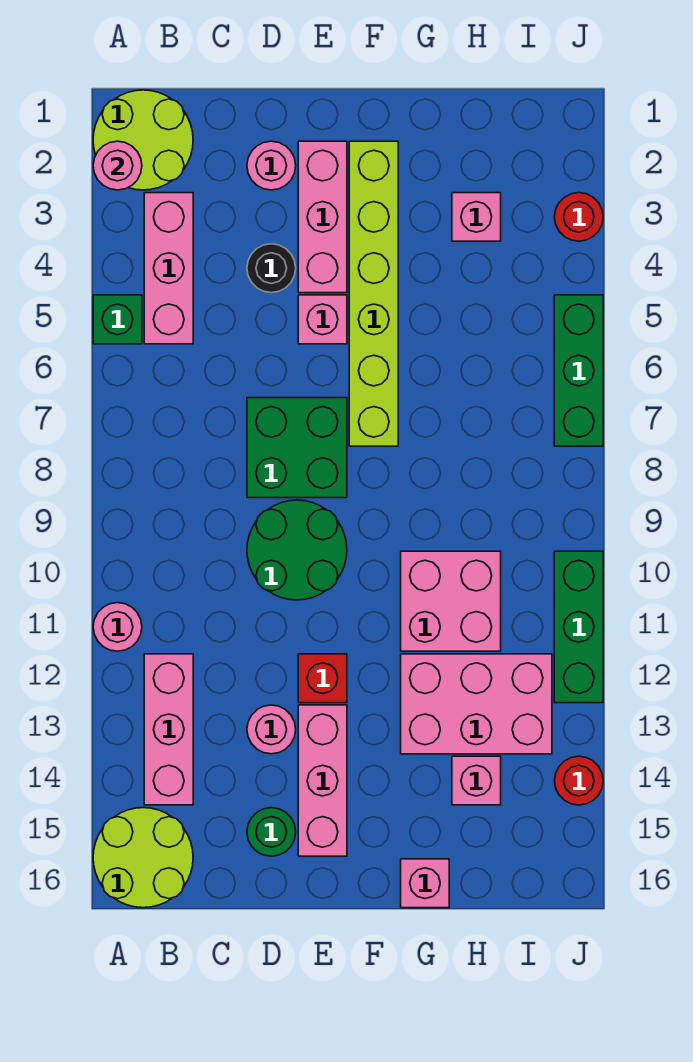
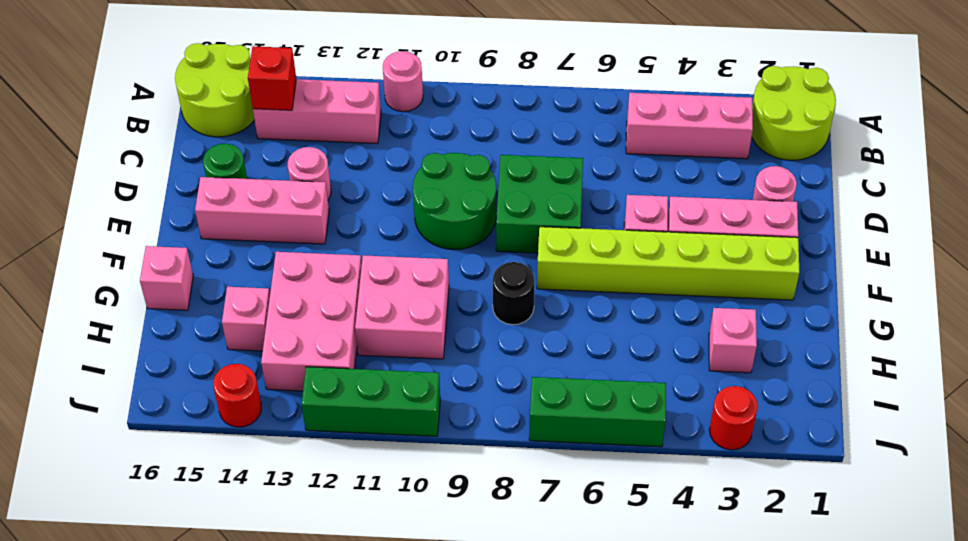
pink round brick A2 level 2 -> none
green brick A5 level 1 -> none
black round brick D4 level 1 -> black round brick G8 level 1
red brick E12 level 1 -> red brick B14 level 2

